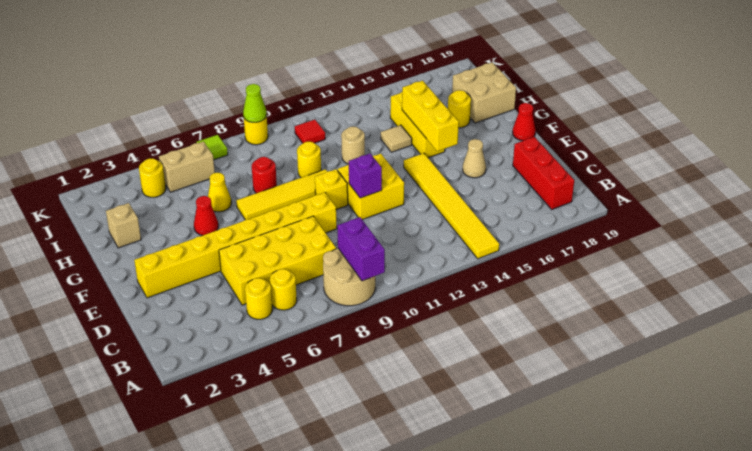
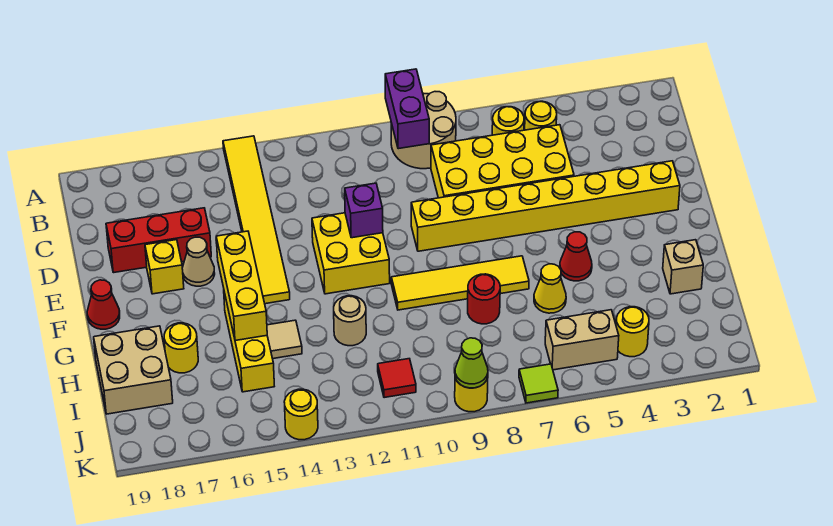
red brick B18:D18 level 1 -> red brick D16:D18 level 1
yellow brick F10 level 1 -> yellow brick E17 level 1
yellow round brick H10 level 1 -> yellow round brick K14 level 1

